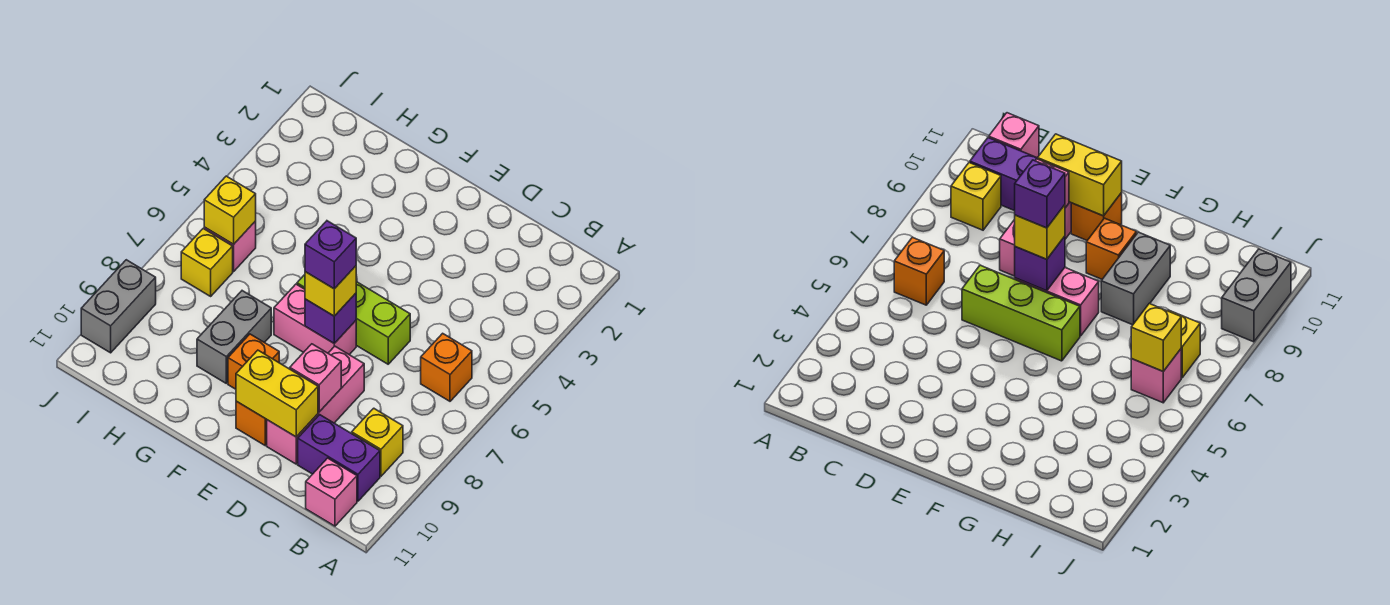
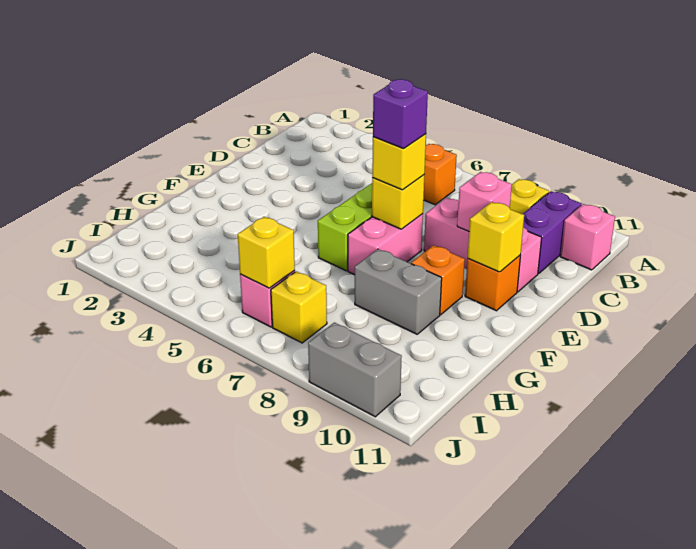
yellow brick D10:E10 level 2 -> yellow brick E10 level 2
purple brick E7 level 2 -> yellow brick E7 level 2

